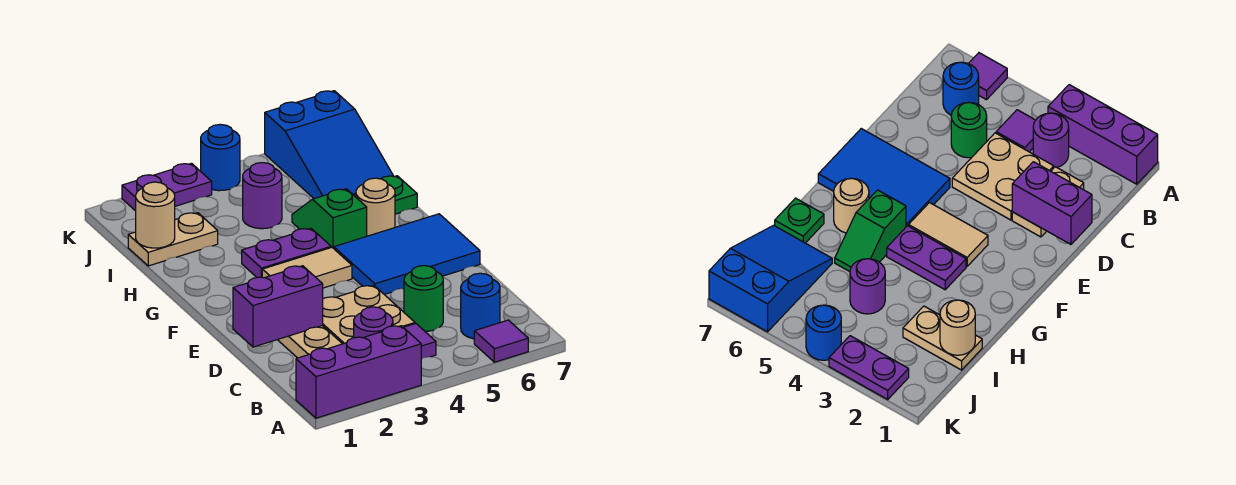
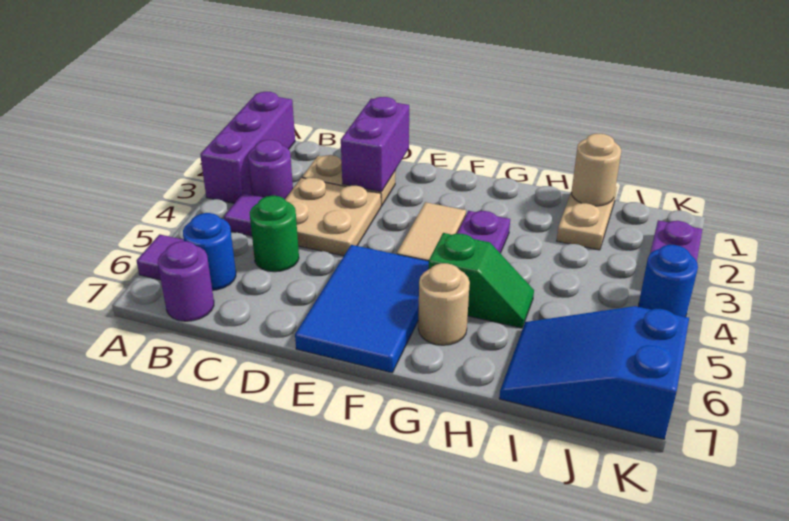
green plate H7 level 1 -> none
purple round brick I4 level 1 -> purple round brick B7 level 1

